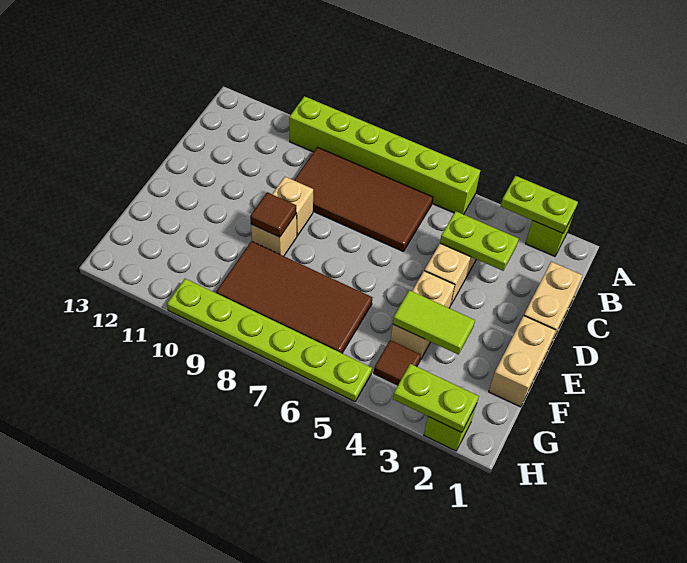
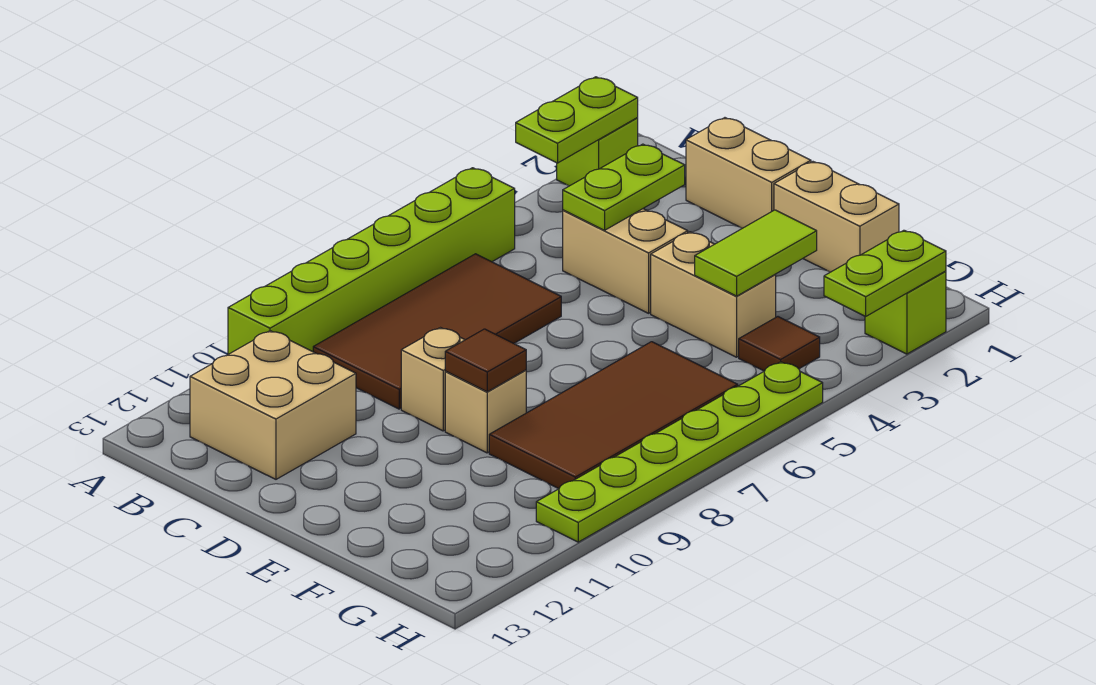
none -> tan brick B11:C12 level 1

